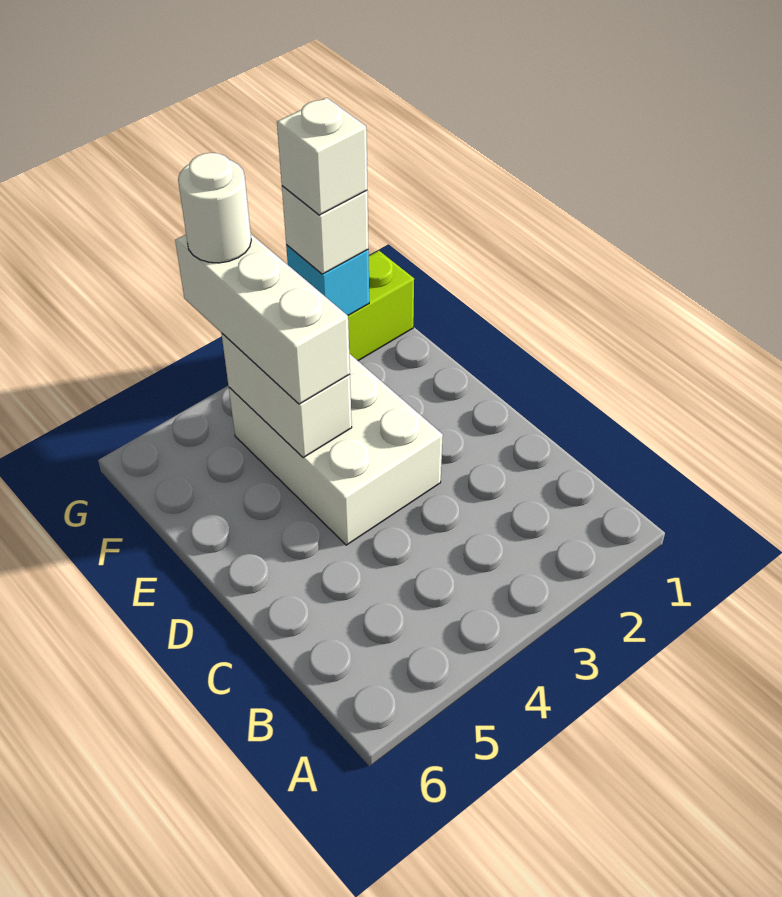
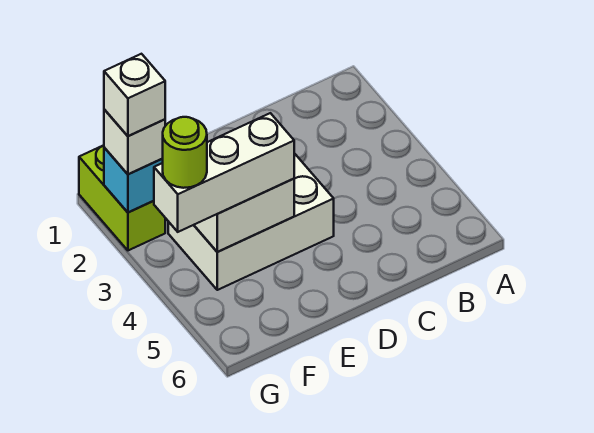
white round brick G4 level 4 -> lime round brick G4 level 4

